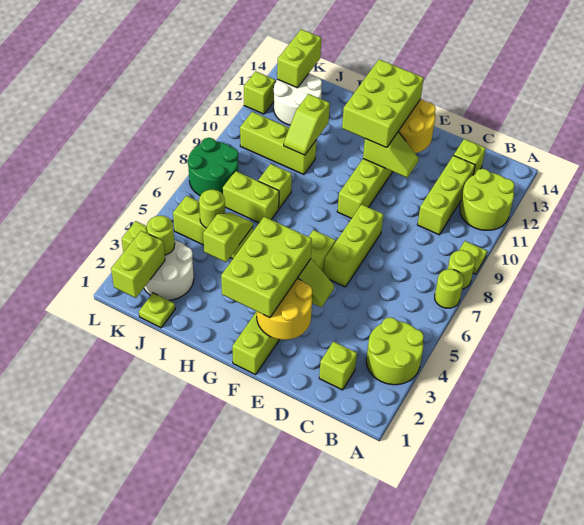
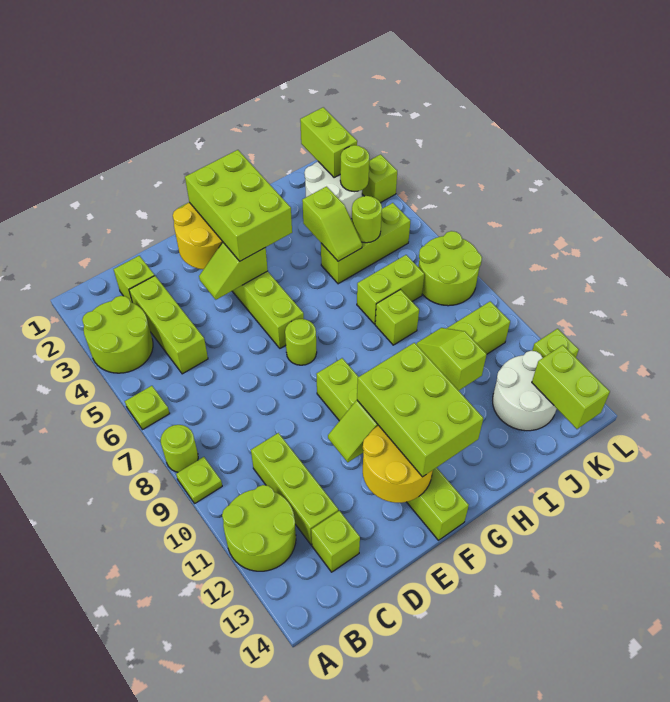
lime round brick A7 level 1 -> lime round brick F7 level 1
lime brick E6:E8 level 1 -> lime brick C3:C5 level 1
lime plate J1 level 1 -> lime plate A6 level 1
green round brick K7:L8 level 1 -> lime round brick K7:L8 level 1

